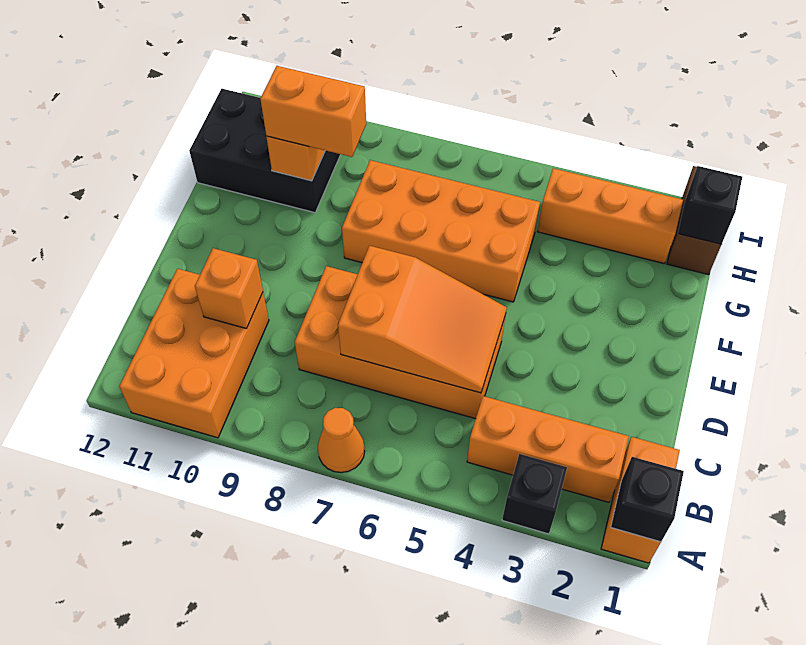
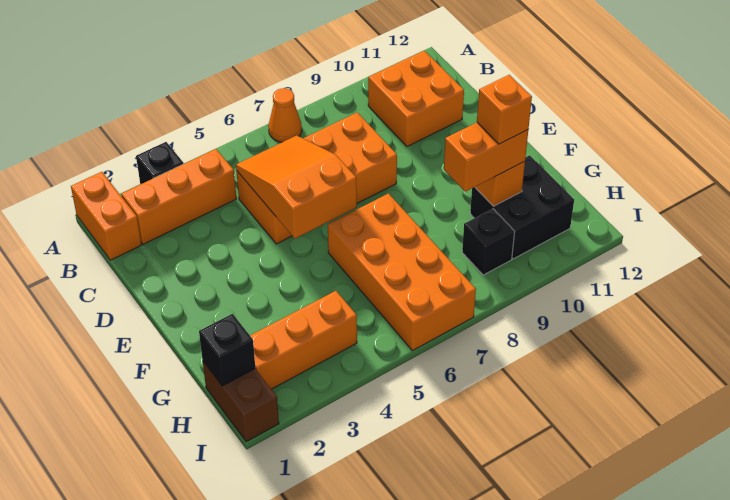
black brick A1 level 2 -> black brick H9 level 1
orange brick A10:C11 level 1 -> orange brick B10:C11 level 1
orange slope C5:D7 level 2 top 7 -> orange slope C5:E6 level 2 top E
orange brick C10 level 2 -> orange brick G10 level 4
orange brick F5:G8 level 1 -> orange brick F6:I7 level 1
black brick G10:H12 level 1 -> black brick G10:H11 level 1

